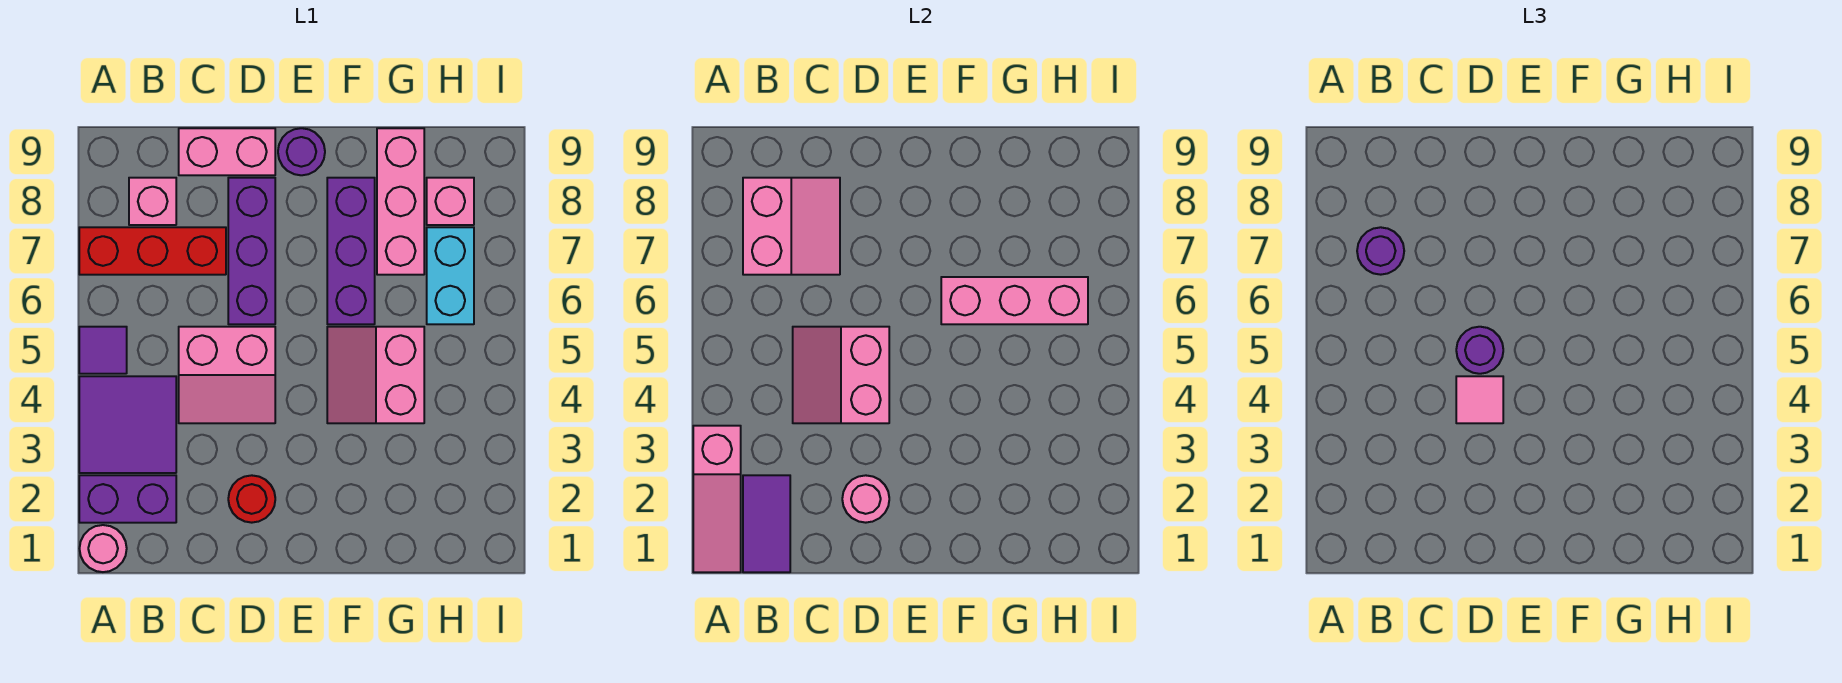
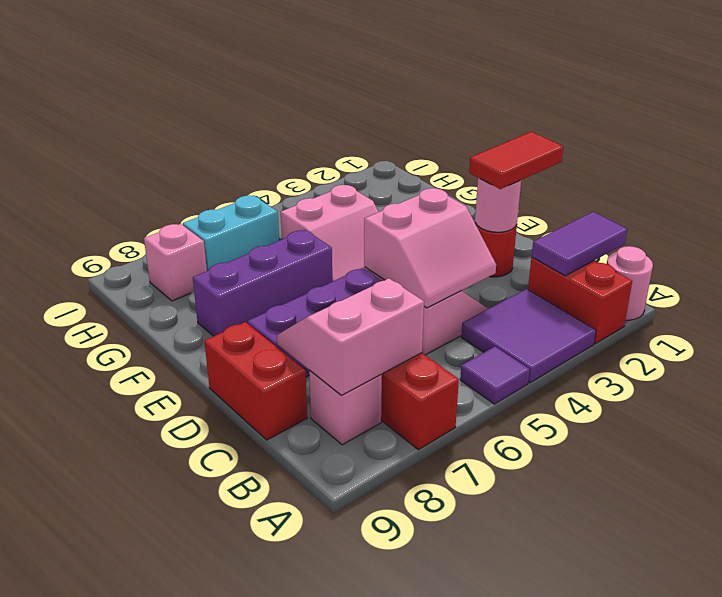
pink slope A1:A3 level 2 top 3 -> none
purple brick A2:B2 level 1 -> red brick A2:B2 level 1
purple round brick B7 level 3 -> none
pink brick C9:D9 level 1 -> red brick C9:D9 level 1
none -> red tile D1:D2 level 3
pink tile D4 level 3 -> none
purple round brick D5 level 3 -> none
purple round brick E9 level 1 -> none
pink brick F6:H6 level 2 -> none
pink brick G7:G9 level 1 -> none

